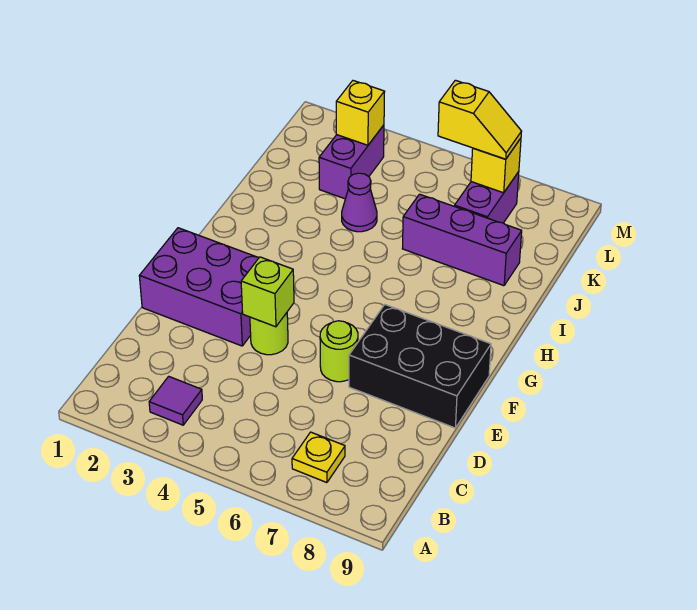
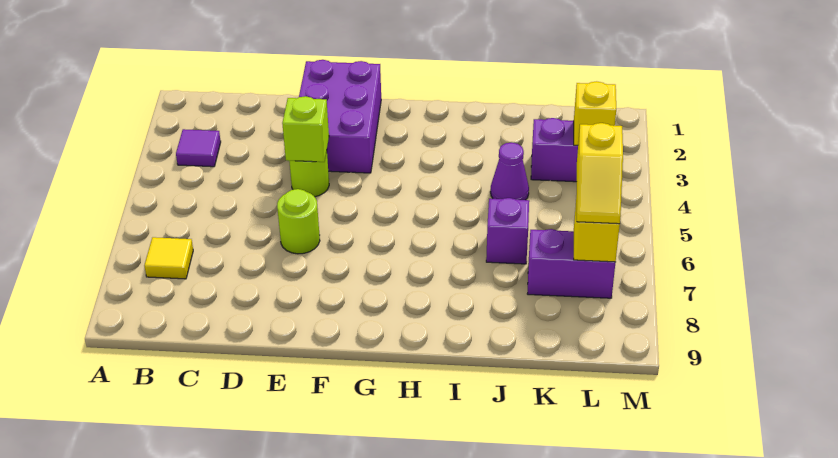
yellow plate B7 level 1 -> yellow tile B7 level 1
black brick E7:F9 level 1 -> none
purple brick J6:J8 level 1 -> purple brick J6 level 1

